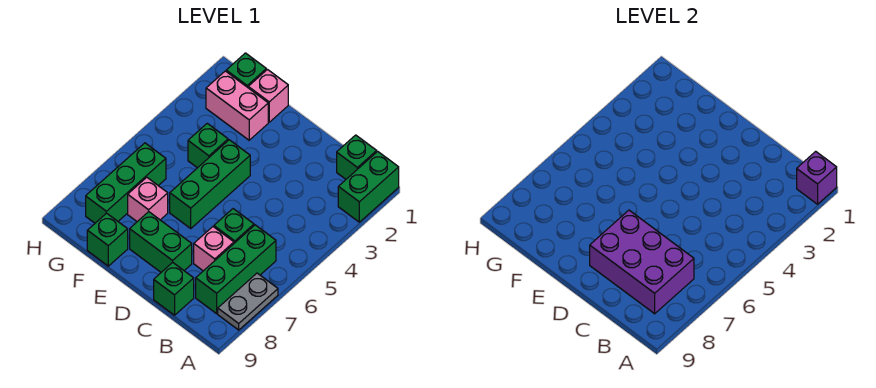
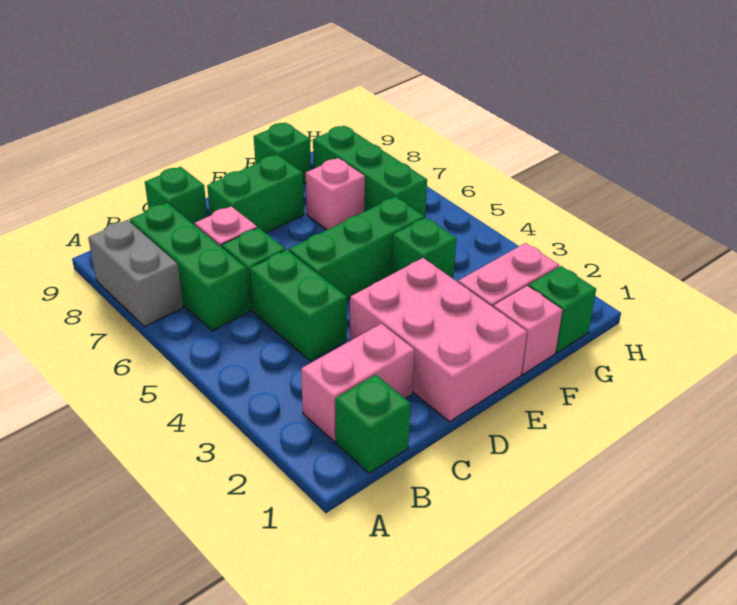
green brick A1:A2 level 1 -> green brick C4:C5 level 1
purple brick A1 level 2 -> none
grey plate A7:A8 level 1 -> grey brick A7:A8 level 1
none -> pink brick B2:C2 level 1
purple brick B7:D8 level 2 -> none
none -> pink brick D1:E3 level 1
green brick E4:E6 level 1 -> green brick D5:F5 level 1

